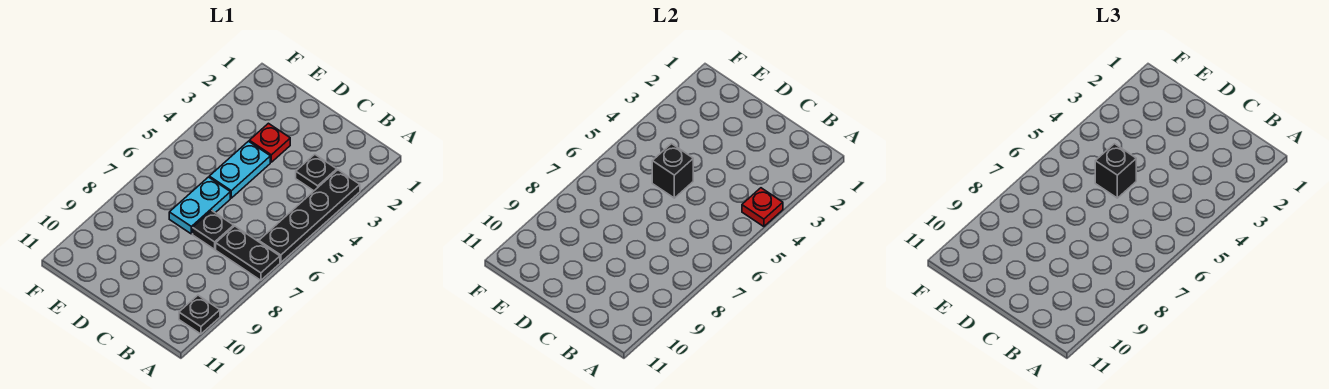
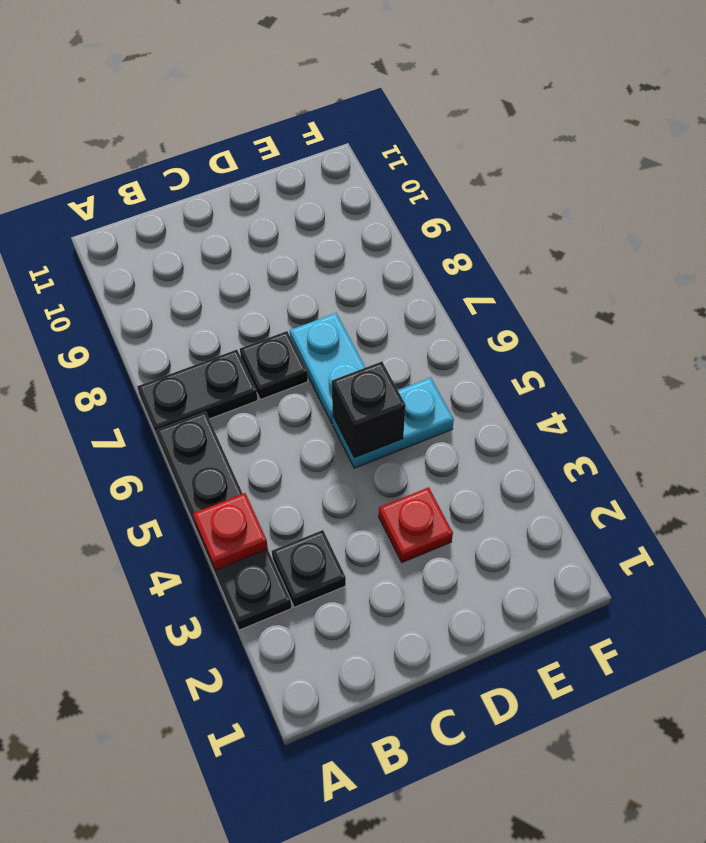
black plate A10 level 1 -> none
cyan plate D4:D5 level 1 -> cyan plate D5:E5 level 1
black brick D5 level 3 -> none

